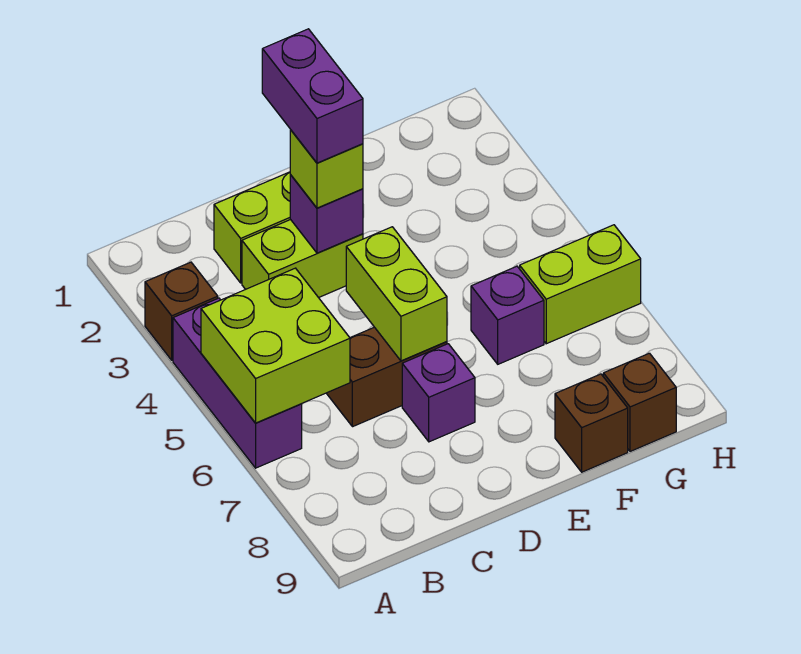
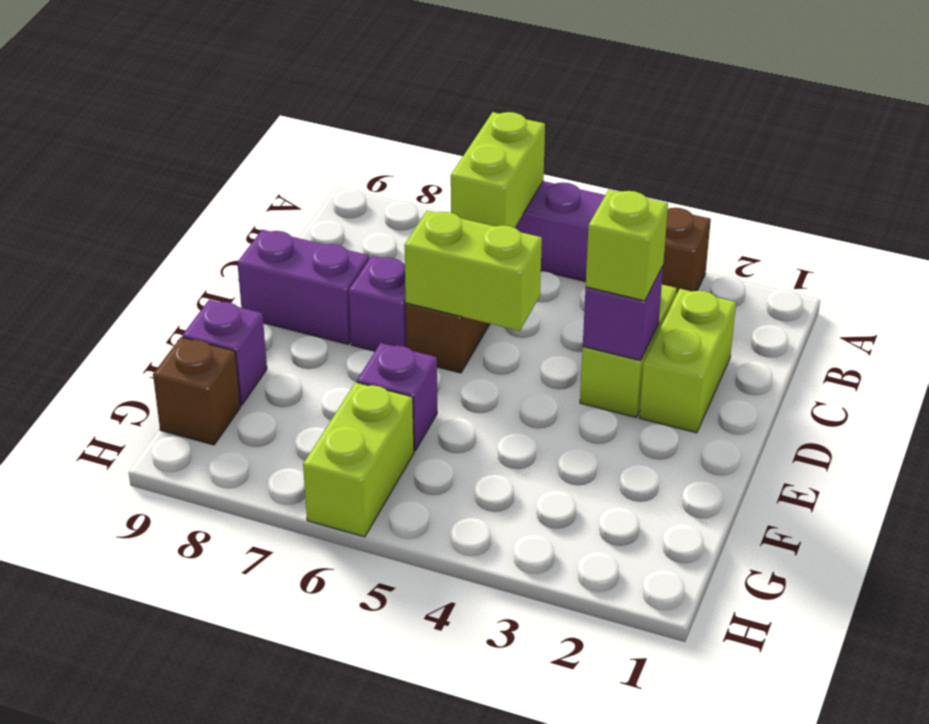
lime brick A5:B6 level 2 -> lime brick A6:B6 level 2
purple brick D2:D3 level 4 -> purple brick D8:D9 level 1
brown brick F9 level 1 -> purple brick F9 level 1

